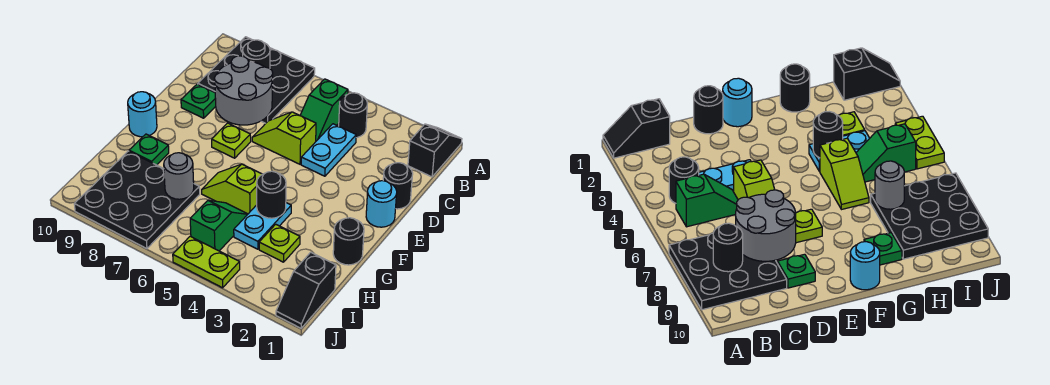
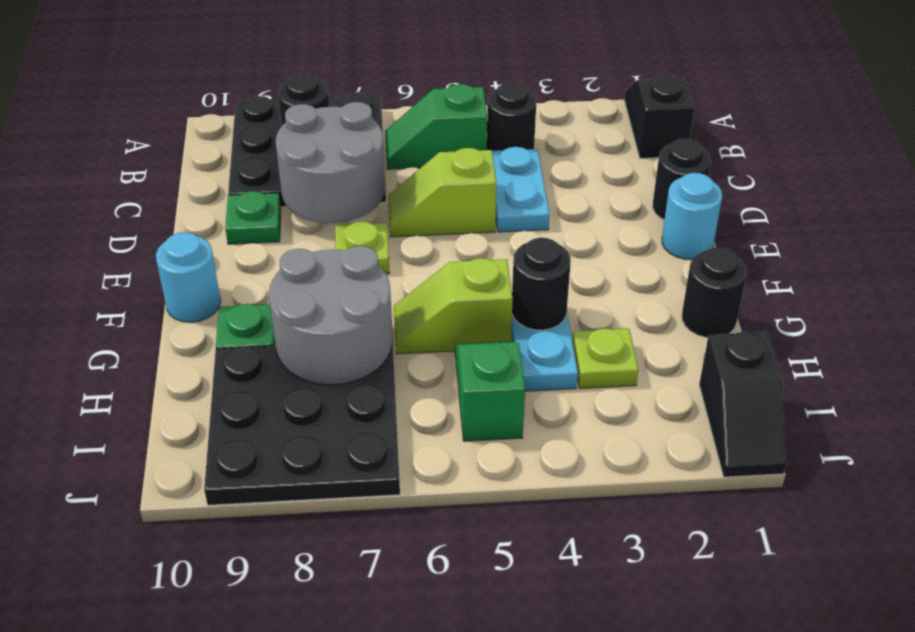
green slope B5:C5 level 1 top B -> green slope B5:B6 level 1 top 5
grey round brick H7 level 2 -> grey round brick G7:H8 level 2
lime plate J4:J5 level 1 -> none

